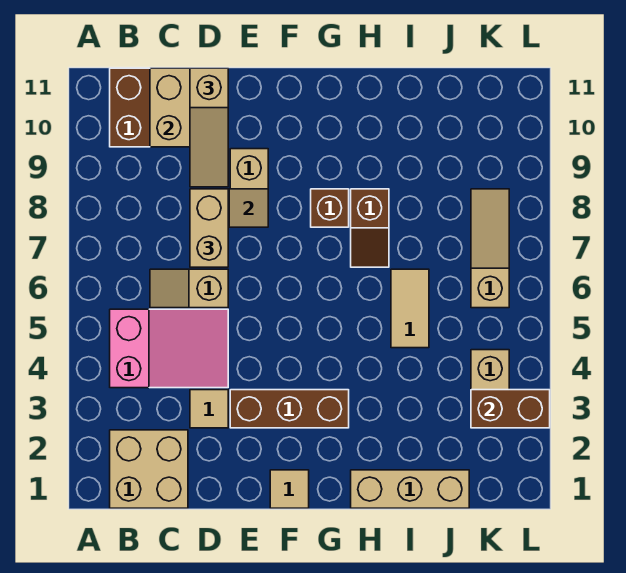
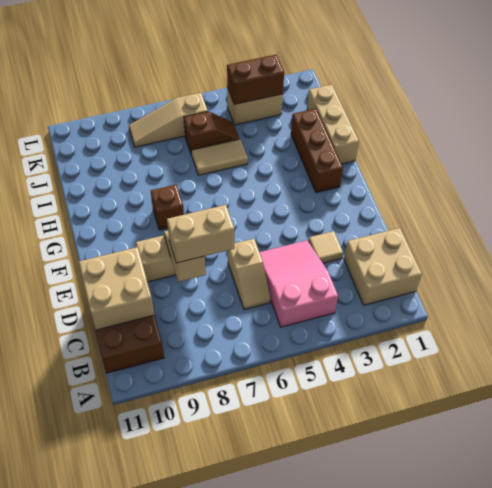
tan slope D9:D11 level 3 top 11 -> none
brown brick E3:G3 level 1 -> brown brick G2:I2 level 1
tan tile F1 level 1 -> none
brown slope H7:H8 level 1 top 8 -> brown slope J5:J6 level 1 top 6
brown brick K3:L3 level 2 -> brown brick K3:K4 level 2

